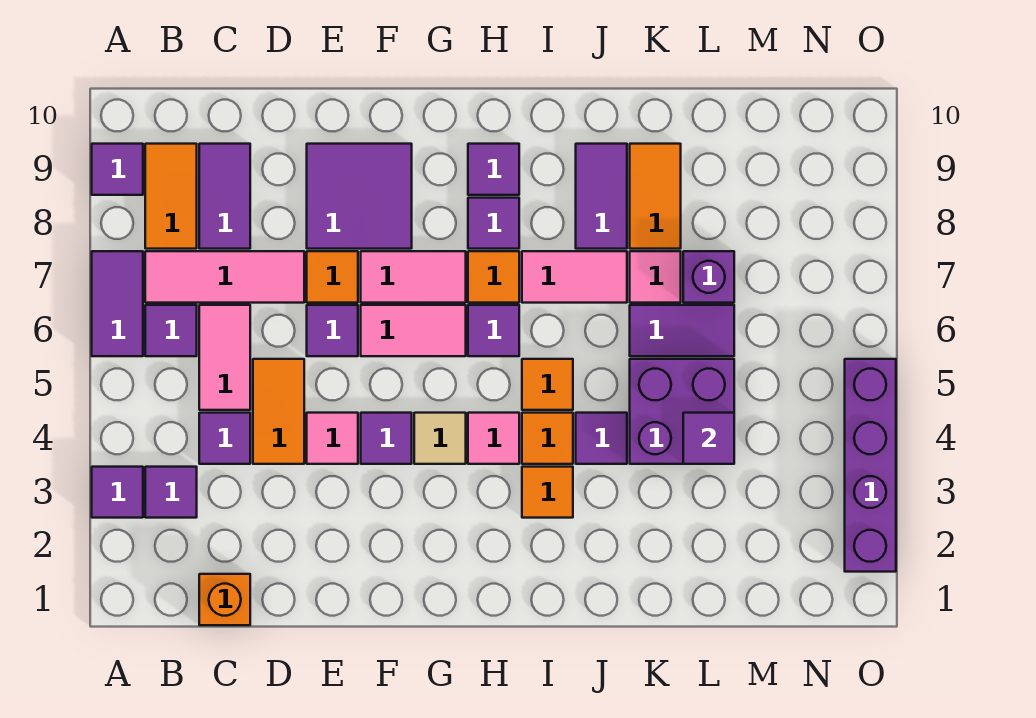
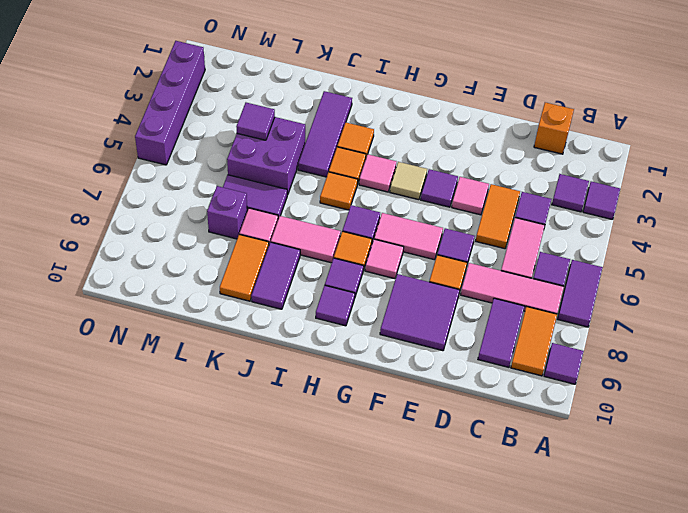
pink tile F7:G7 level 1 -> pink tile G7 level 1
purple tile J4 level 1 -> purple tile J2:J4 level 1

